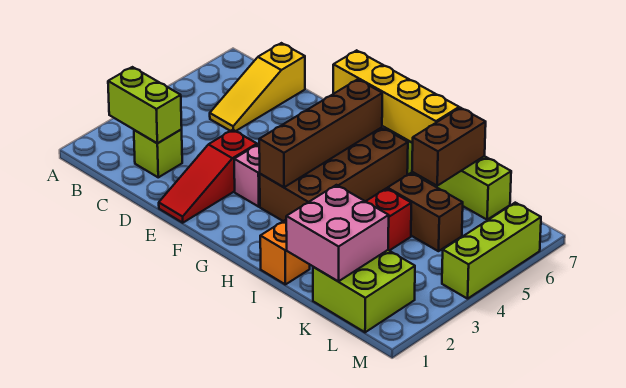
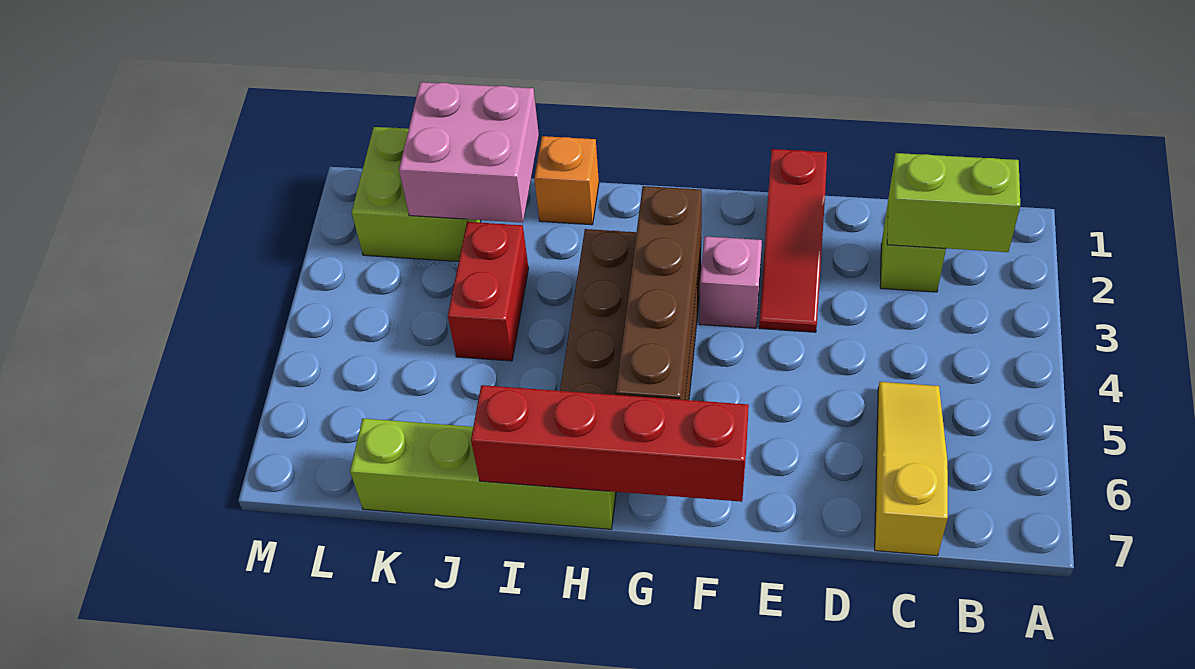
red slope E1:E3 level 1 top 3 -> red slope E1:E3 level 1 top 1
yellow brick F7:I7 level 2 -> red brick F7:I7 level 2
brown brick J5:K5 level 1 -> none
brown brick J6:J7 level 2 -> none
lime brick M4:M6 level 1 -> none

